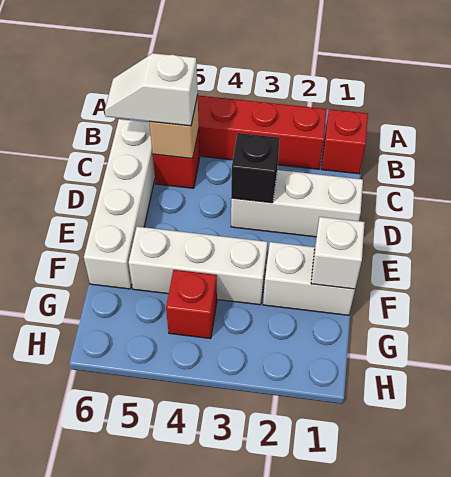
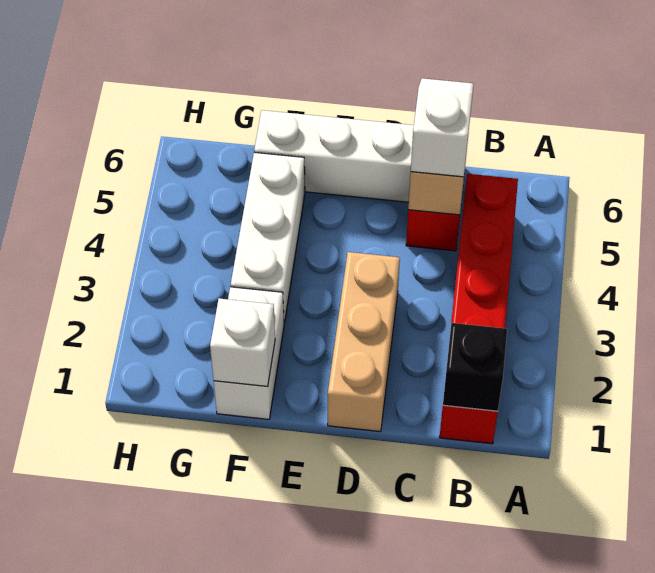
white brick D1:D3 level 1 -> tan brick D1:D3 level 1
black brick D3 level 2 -> black brick B1 level 2
red brick G4 level 1 -> none

